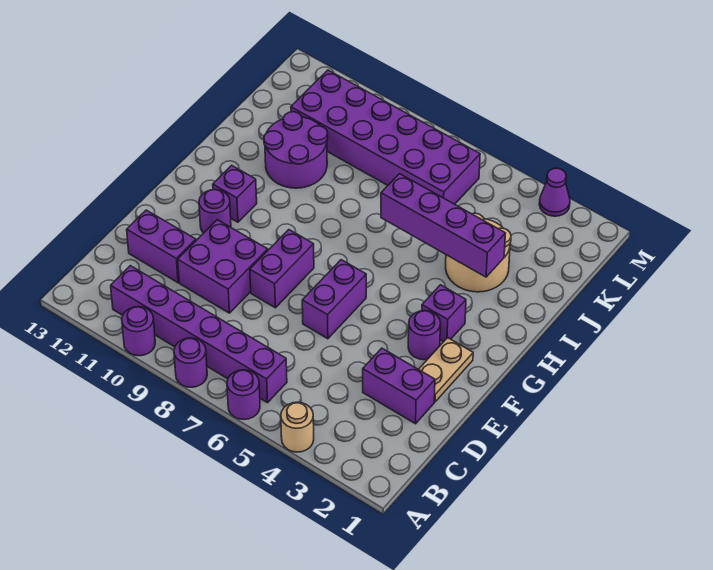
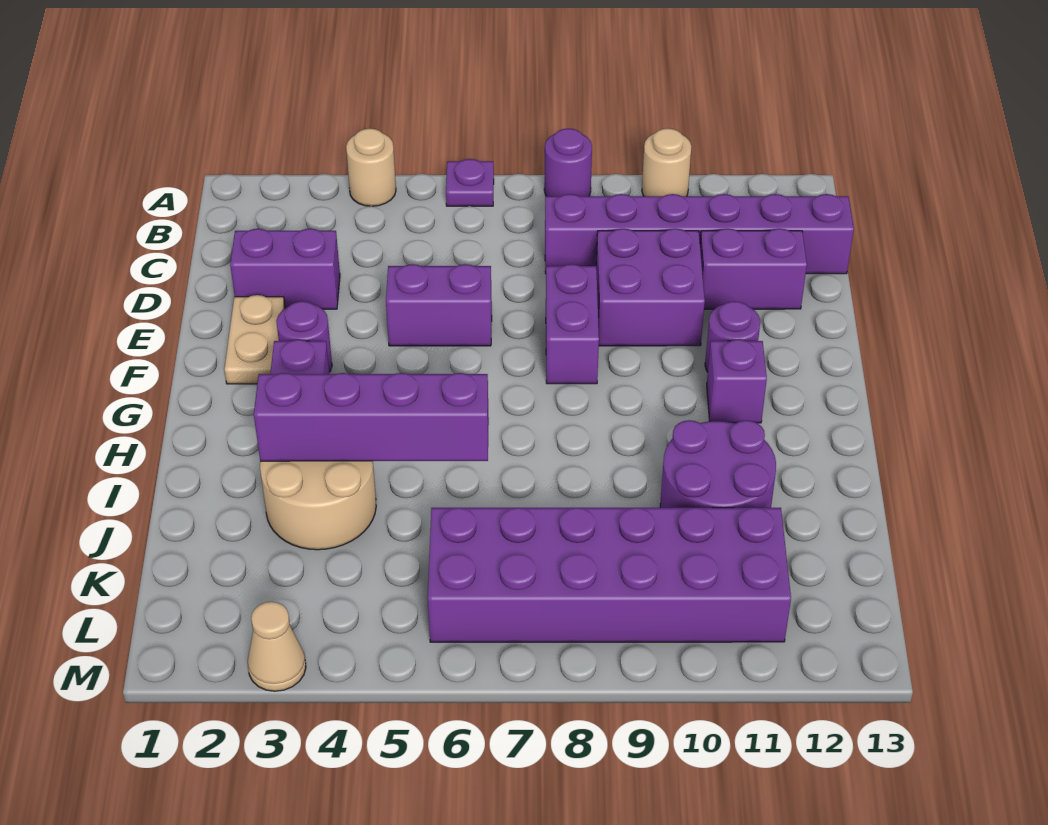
purple round brick A6 level 1 -> purple plate A6 level 1
purple round brick A10 level 1 -> tan round brick A10 level 1
purple brick B6:B11 level 1 -> purple brick C8:C13 level 1
purple brick E6:F6 level 1 -> purple brick E5:E6 level 1
purple cone M3 level 1 -> tan cone M3 level 1

